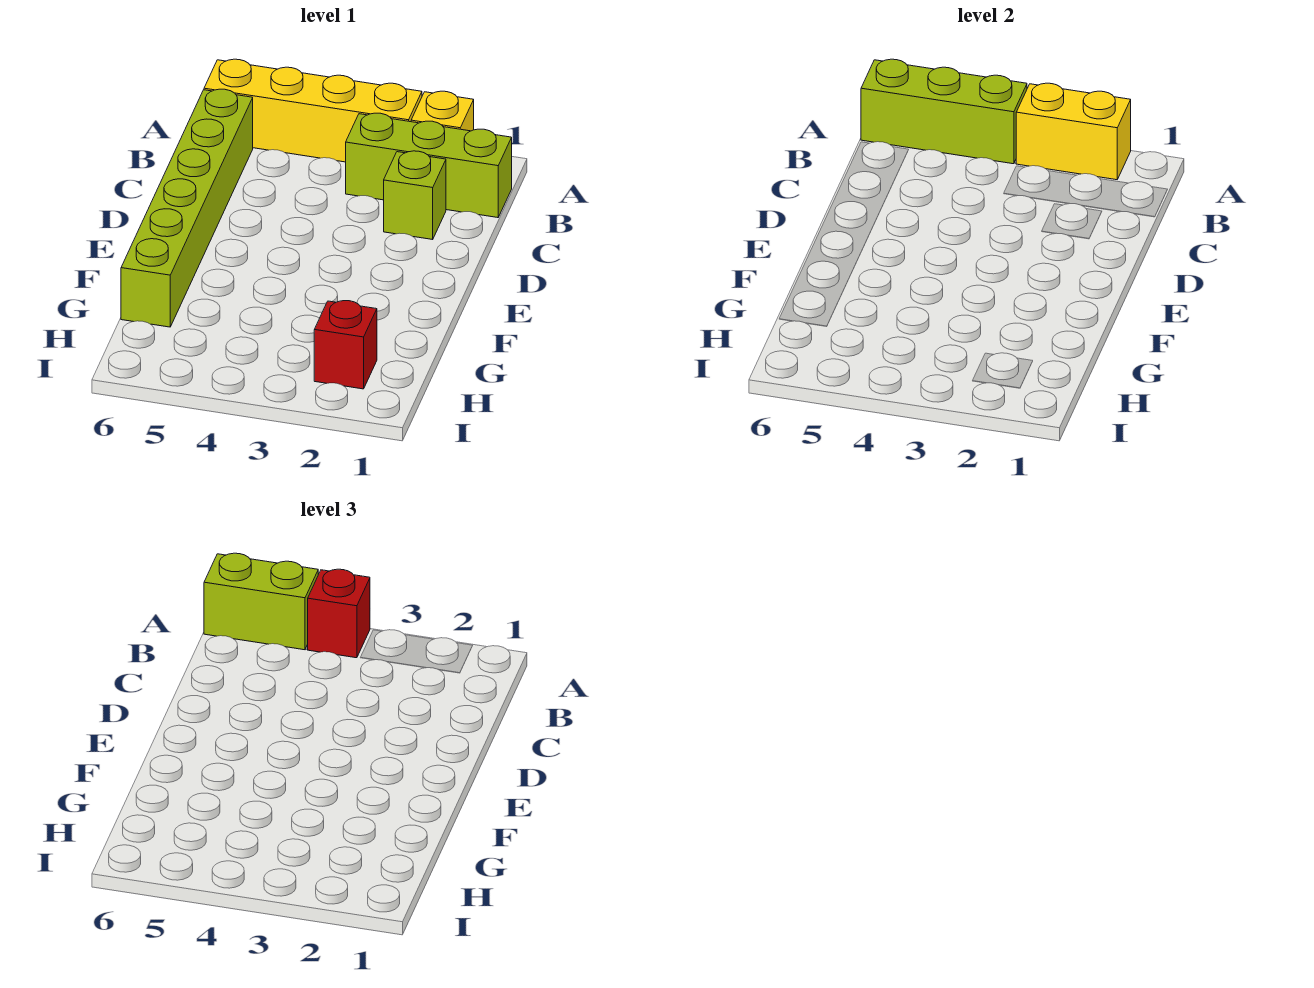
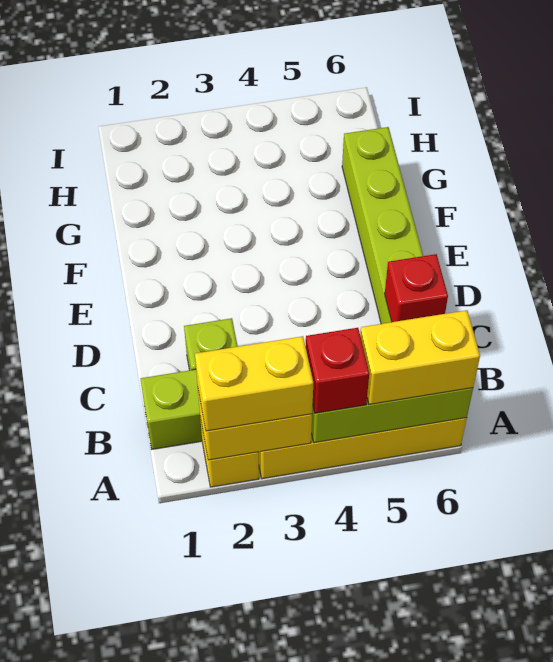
none -> yellow brick A2:A3 level 3
lime brick A5:A6 level 3 -> yellow brick A5:A6 level 3
red brick H2 level 1 -> red brick C6 level 2

